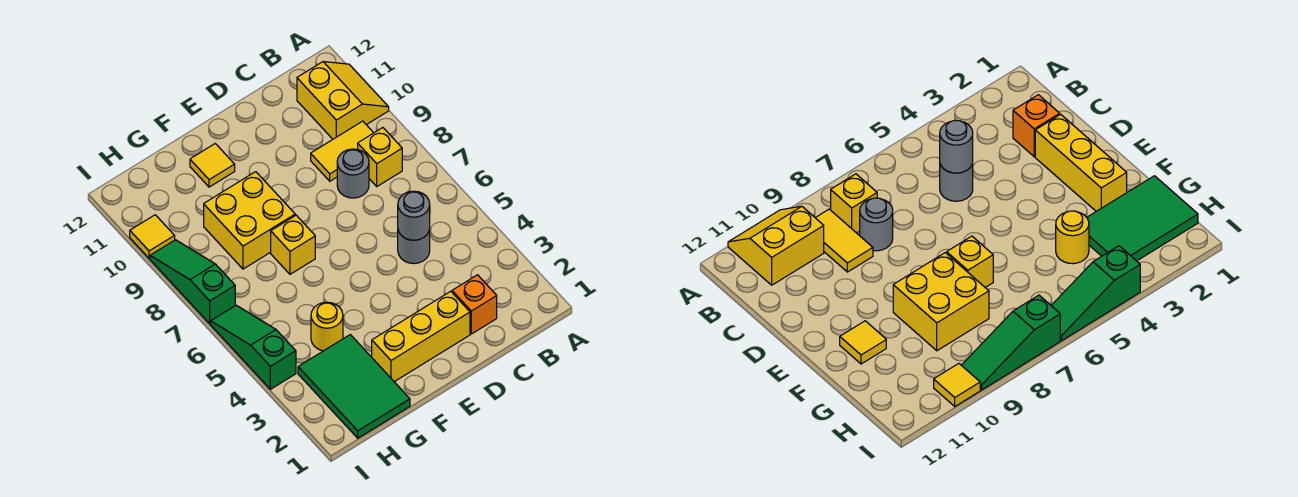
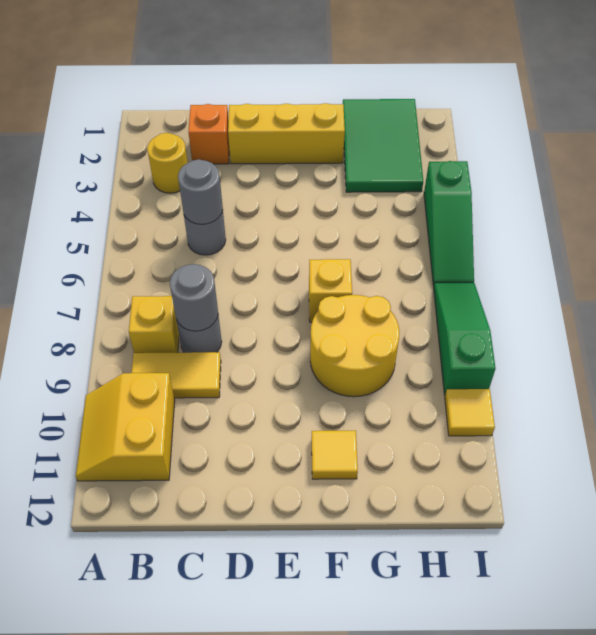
none -> grey round brick C8 level 2
yellow brick F8:G9 level 1 -> yellow round brick F8:G9 level 1
yellow round brick G4 level 1 -> yellow round brick B3 level 1
green slope I7:I9 level 1 top 7 -> green slope I7:I9 level 1 top 9

